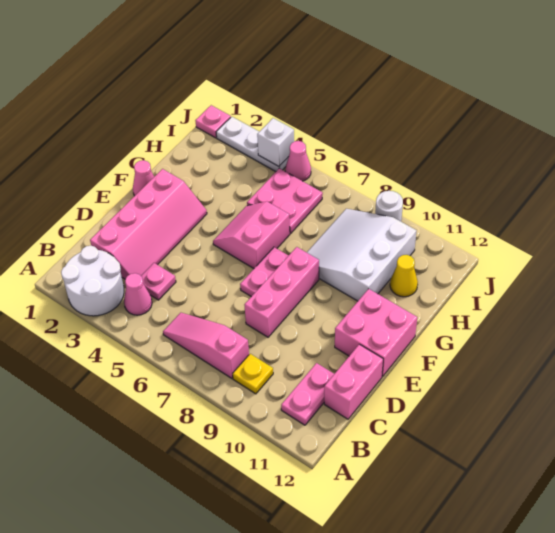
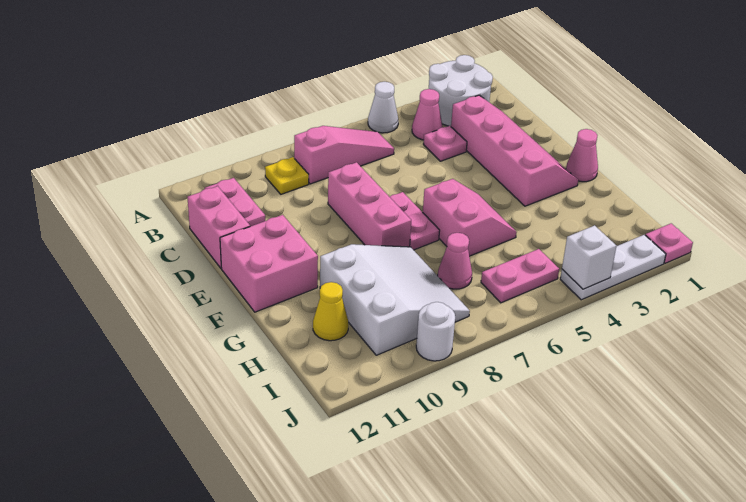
none -> white cone A5 level 1
pink slope C2:F3 level 1 top 2 -> pink slope C2:F3 level 1 top 3
pink plate H5:I6 level 1 -> pink plate I5:I6 level 1
pink cone J5 level 1 -> pink cone H7 level 1

